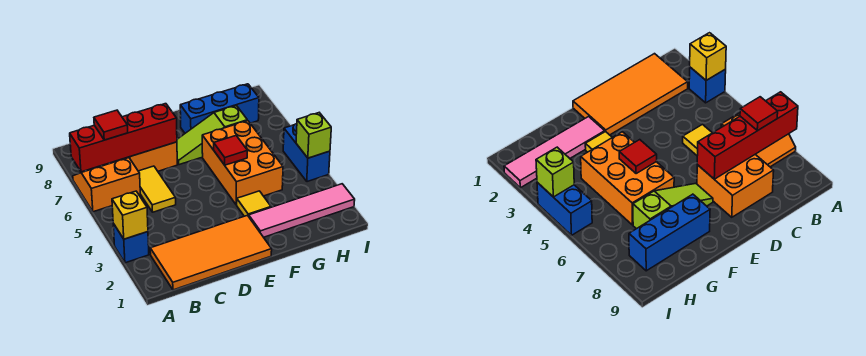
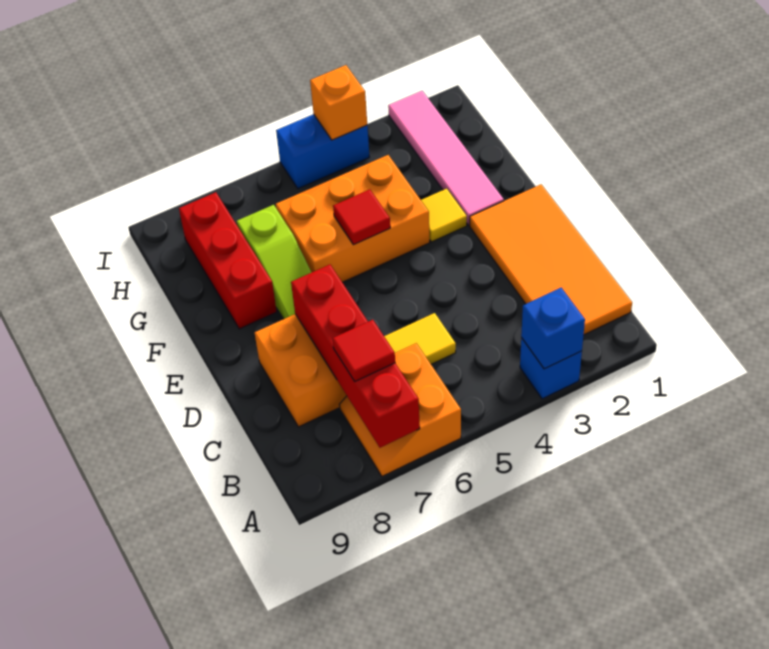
yellow brick A3 level 2 -> blue brick A3 level 2
blue brick F8:H8 level 1 -> red brick F8:H8 level 1
lime brick I4 level 2 -> orange brick I4 level 2

